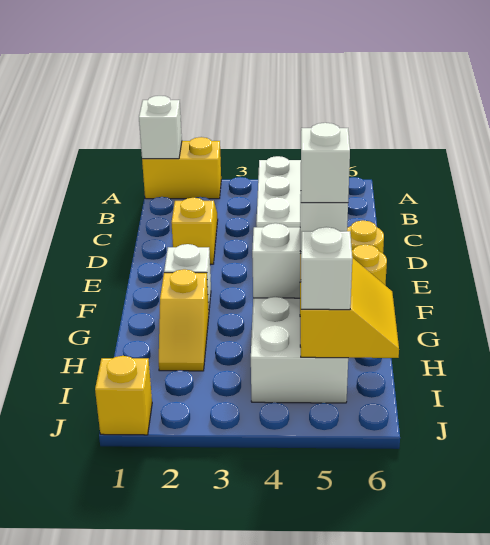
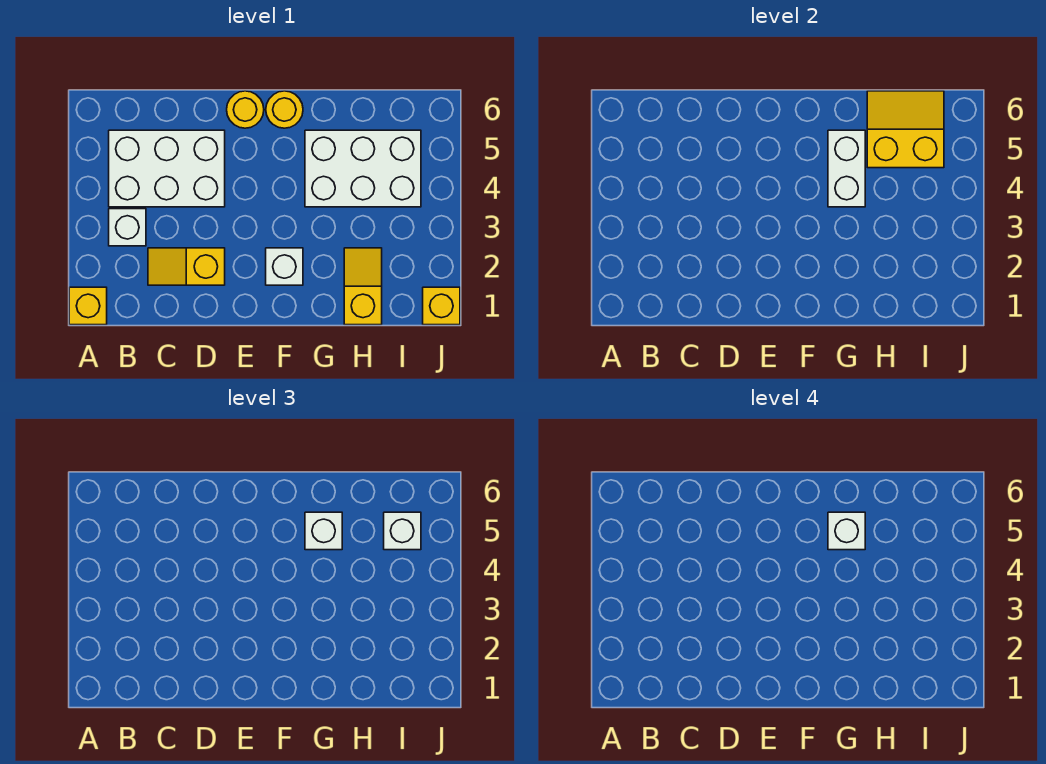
yellow brick A1:A2 level 1 -> yellow brick A1 level 1
white brick A1 level 2 -> white brick B3 level 1
yellow slope G2:H2 level 1 top G -> yellow slope H1:H2 level 1 top 1

